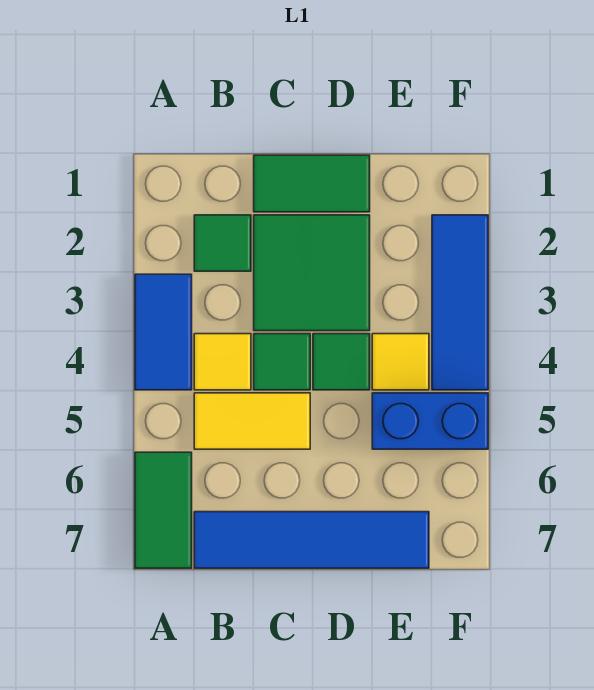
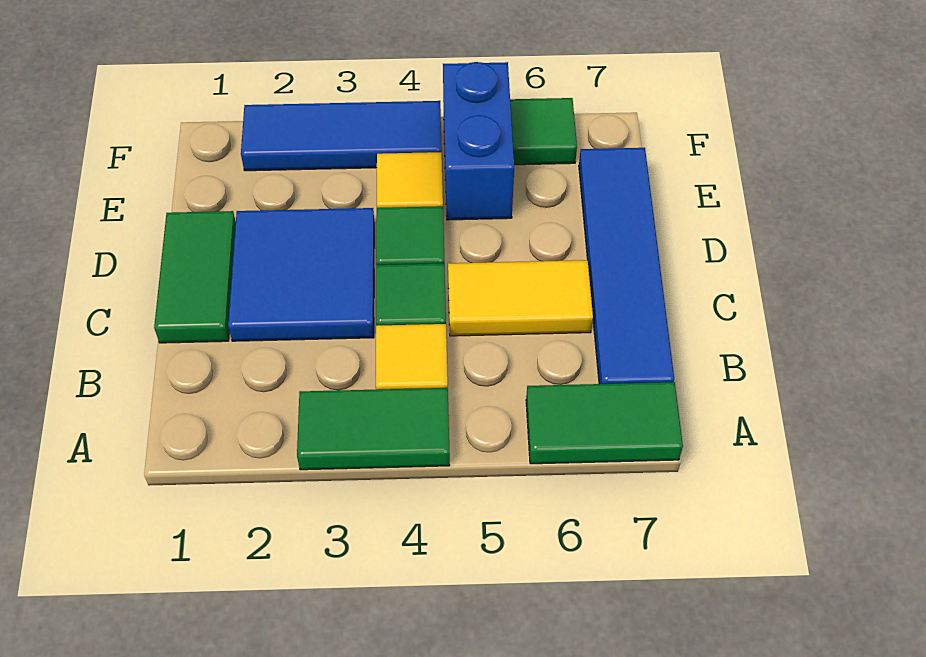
blue tile A3:A4 level 1 -> green tile A3:A4 level 1
green tile B2 level 1 -> green tile F6 level 1
yellow tile B5:C5 level 1 -> yellow tile C5:C6 level 1
green tile C2:D3 level 1 -> blue tile C2:D3 level 1

